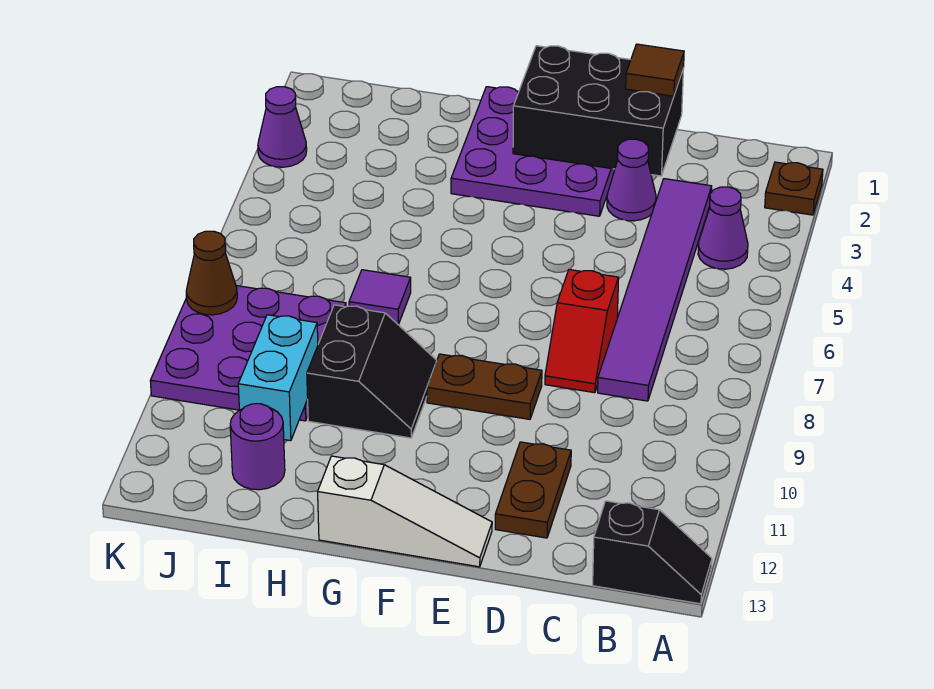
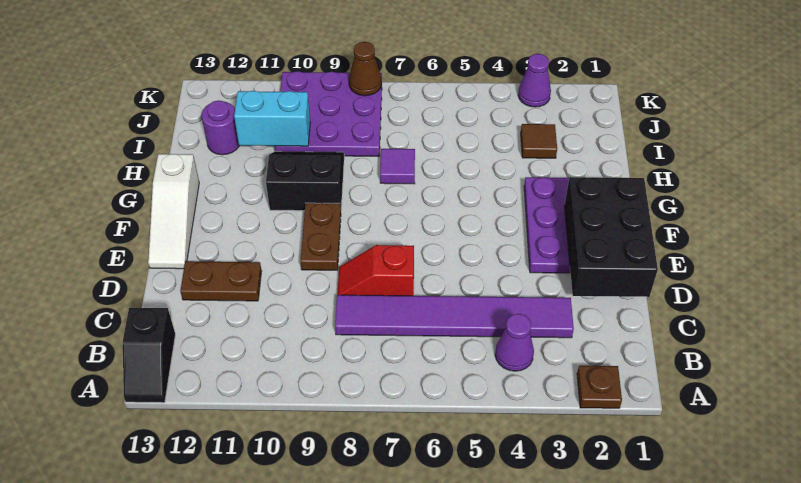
brown tile D1 level 3 -> brown tile I3 level 1
purple cone D3 level 1 -> none
black slope G9:H10 level 1 top H -> black slope G9:H10 level 1 top G

